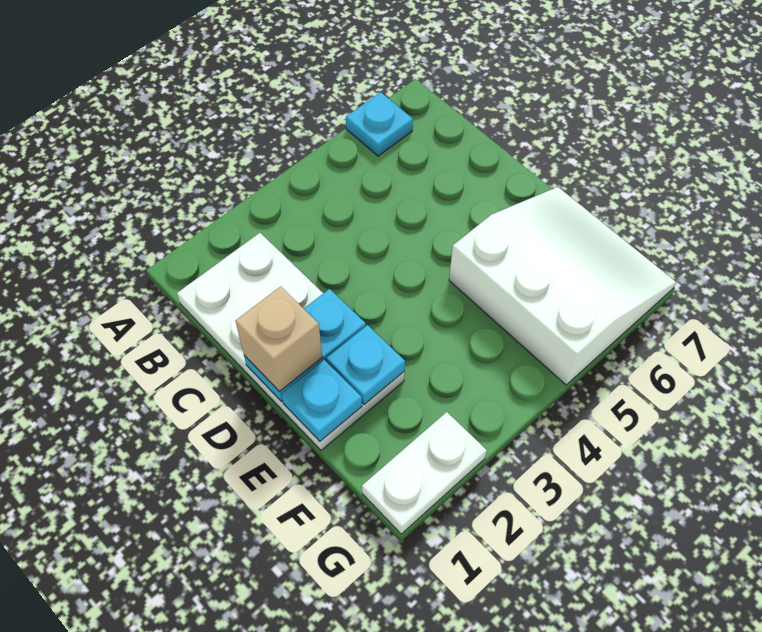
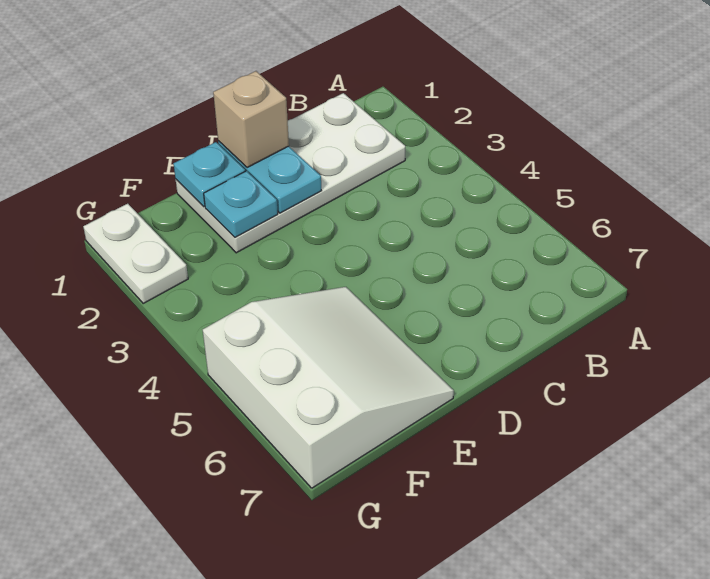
cyan plate A6 level 1 -> none
white slope E5:G7 level 1 top 5 -> white slope E5:G7 level 1 top G

